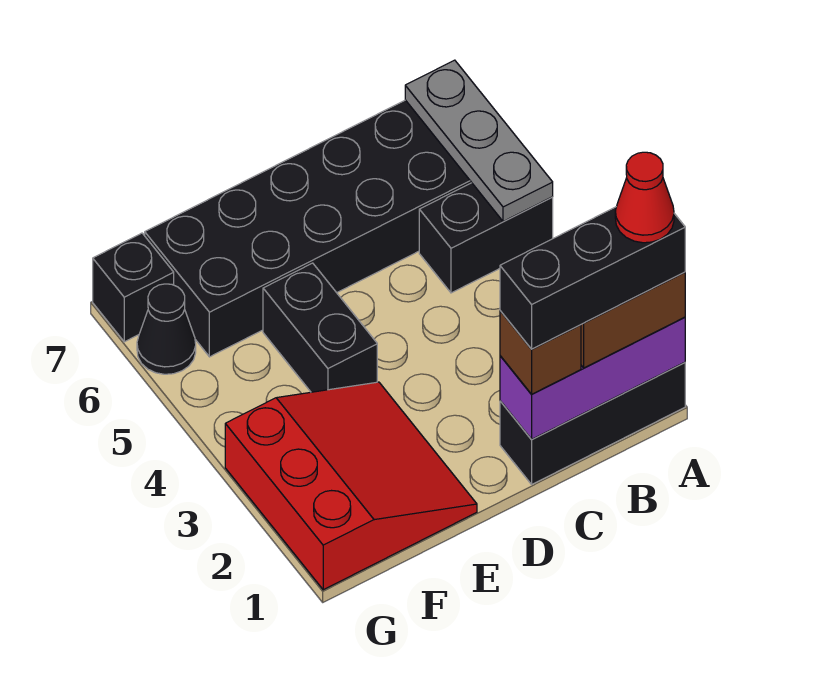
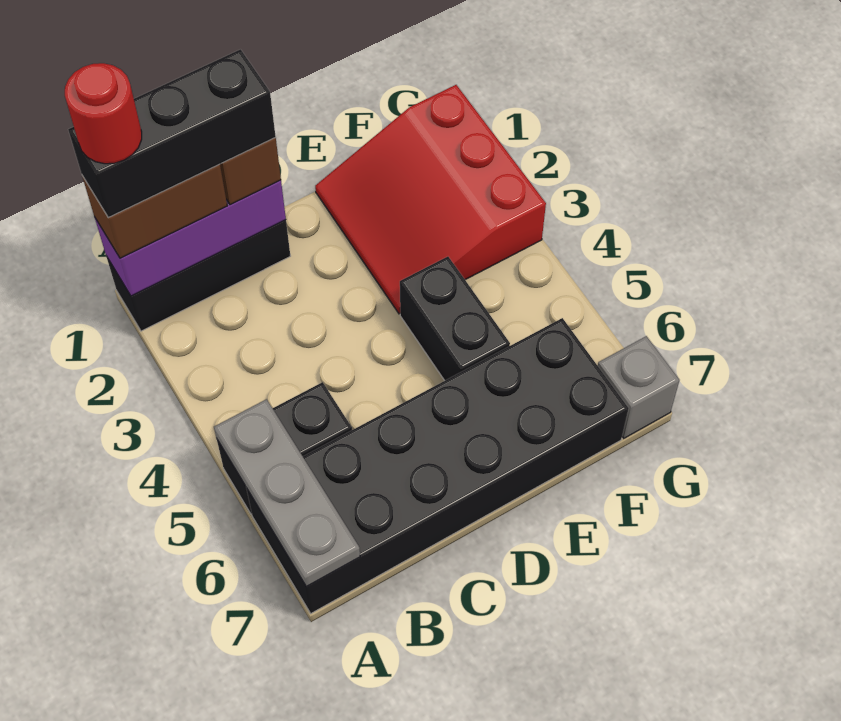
red cone A1 level 5 -> red round brick A1 level 5
black cone G6 level 1 -> none
black brick G7 level 1 -> grey brick G7 level 1

